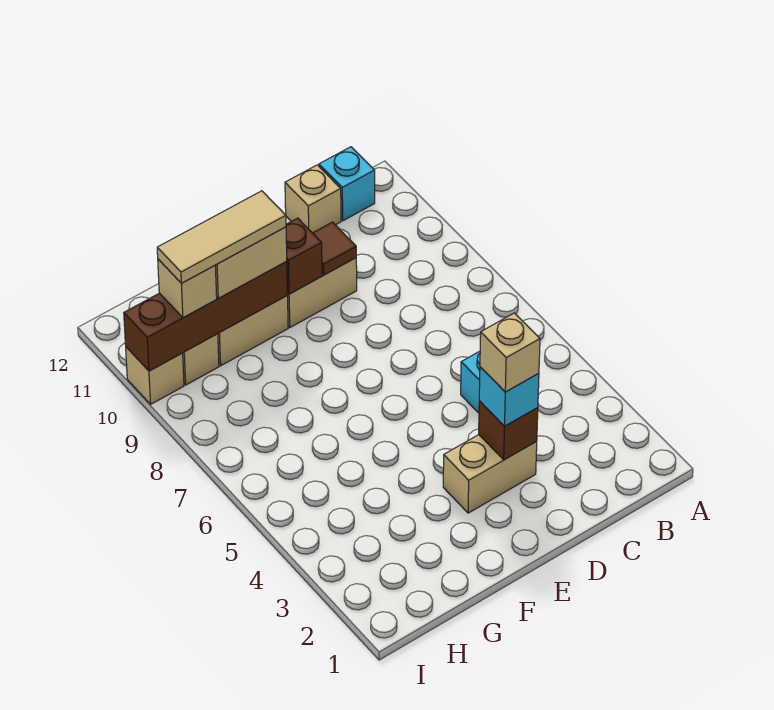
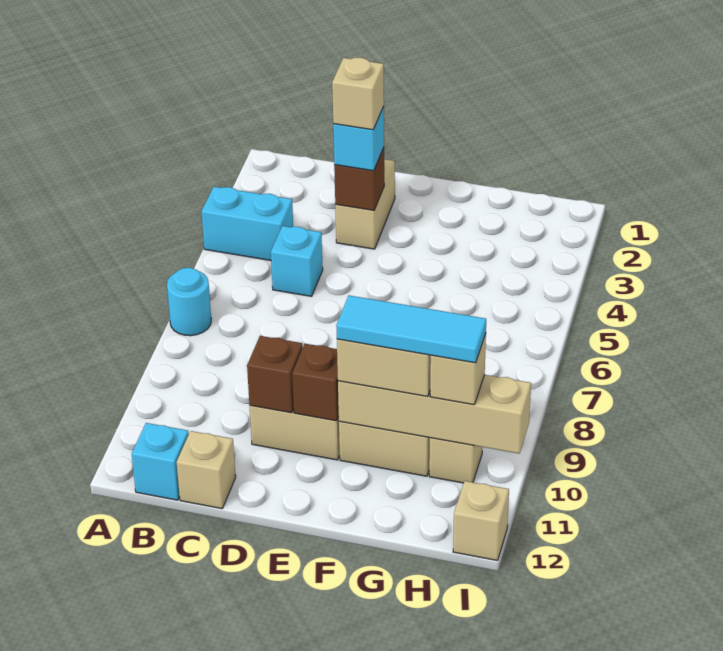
none -> cyan brick A4:B4 level 1
none -> cyan round brick A7 level 1
tan brick D3:E3 level 1 -> tan brick D2:D3 level 1
brown tile D10 level 2 -> brown brick D10 level 2
brown brick F10:I10 level 2 -> tan brick F10:I10 level 2
tan tile F10:H10 level 4 -> cyan tile F10:H10 level 4
tan brick I10 level 1 -> tan brick I12 level 1

